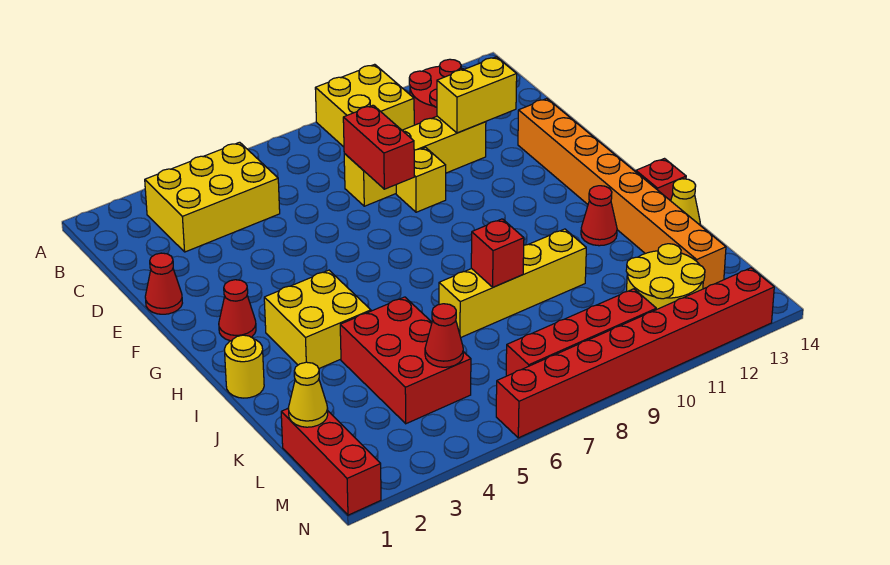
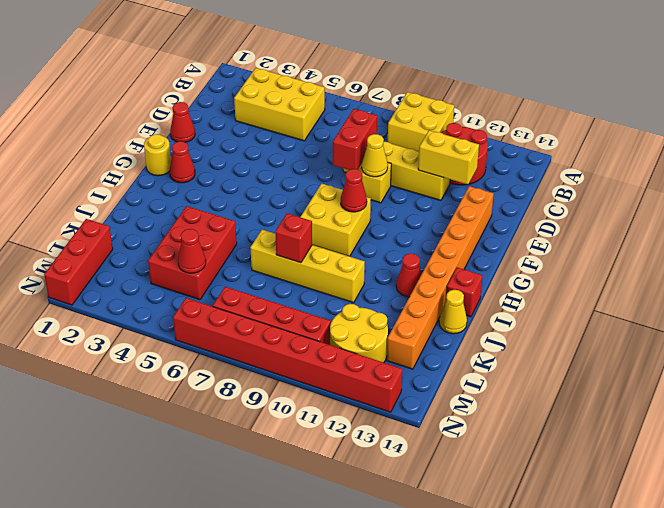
none -> red cone G9 level 2
yellow brick H3:I4 level 1 -> yellow brick G8:H9 level 1
yellow round brick I1 level 1 -> yellow round brick G1 level 1
yellow cone L1 level 2 -> yellow cone E9 level 2

